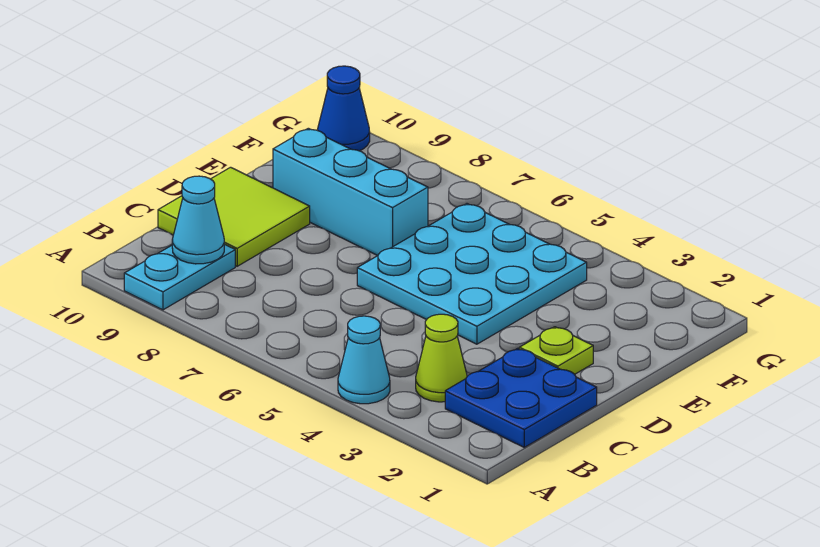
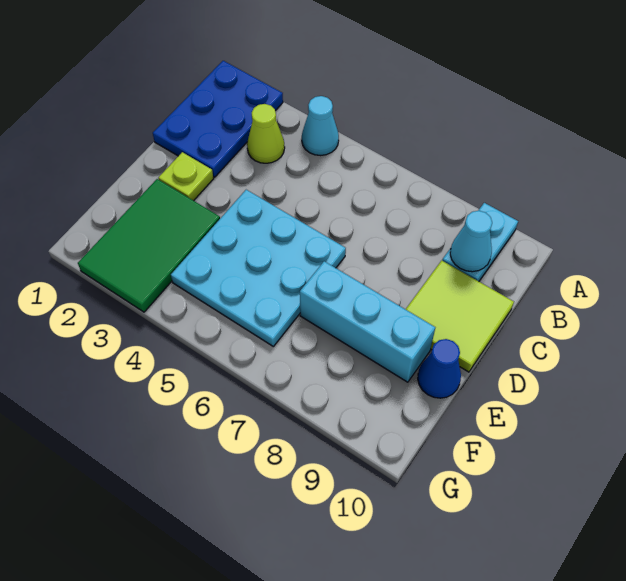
blue plate B1:C2 level 1 -> blue plate A1:C2 level 1
none -> green tile E2:G3 level 1
blue cone G10 level 1 -> blue cone E10 level 1

